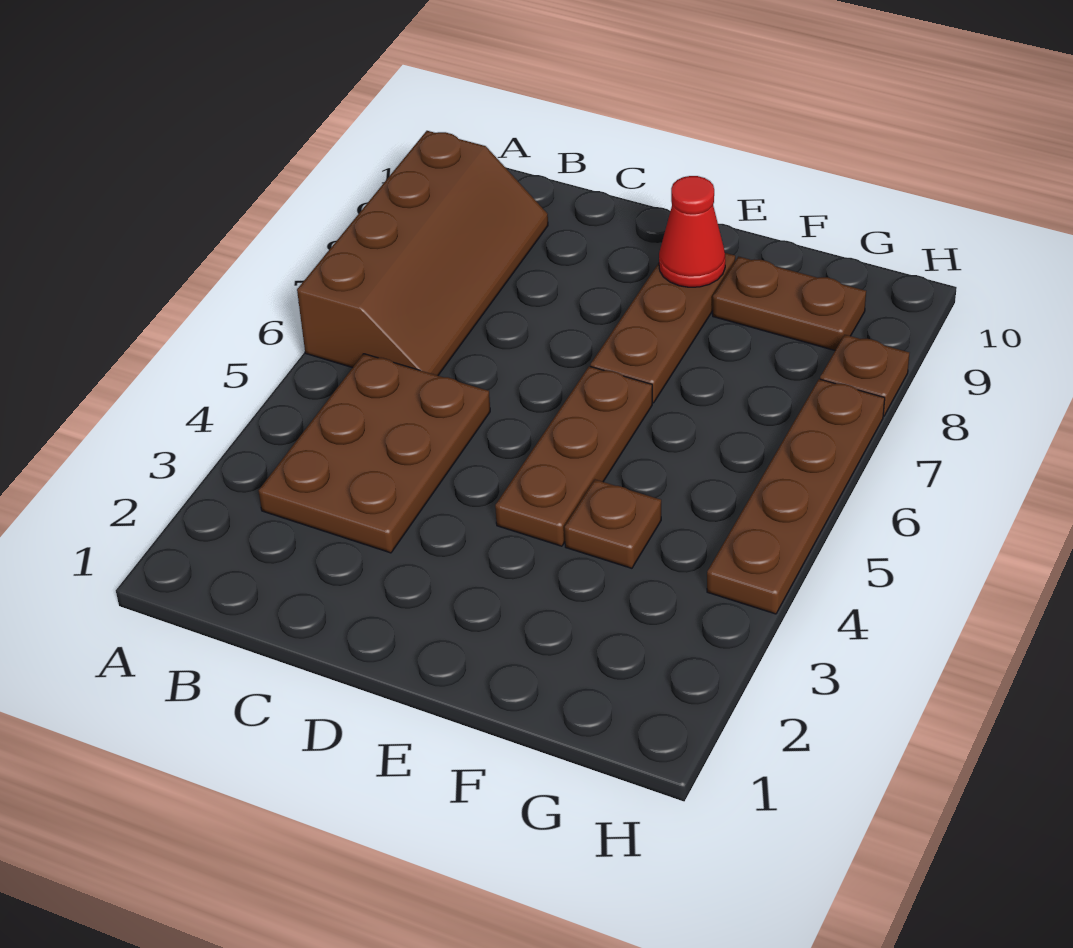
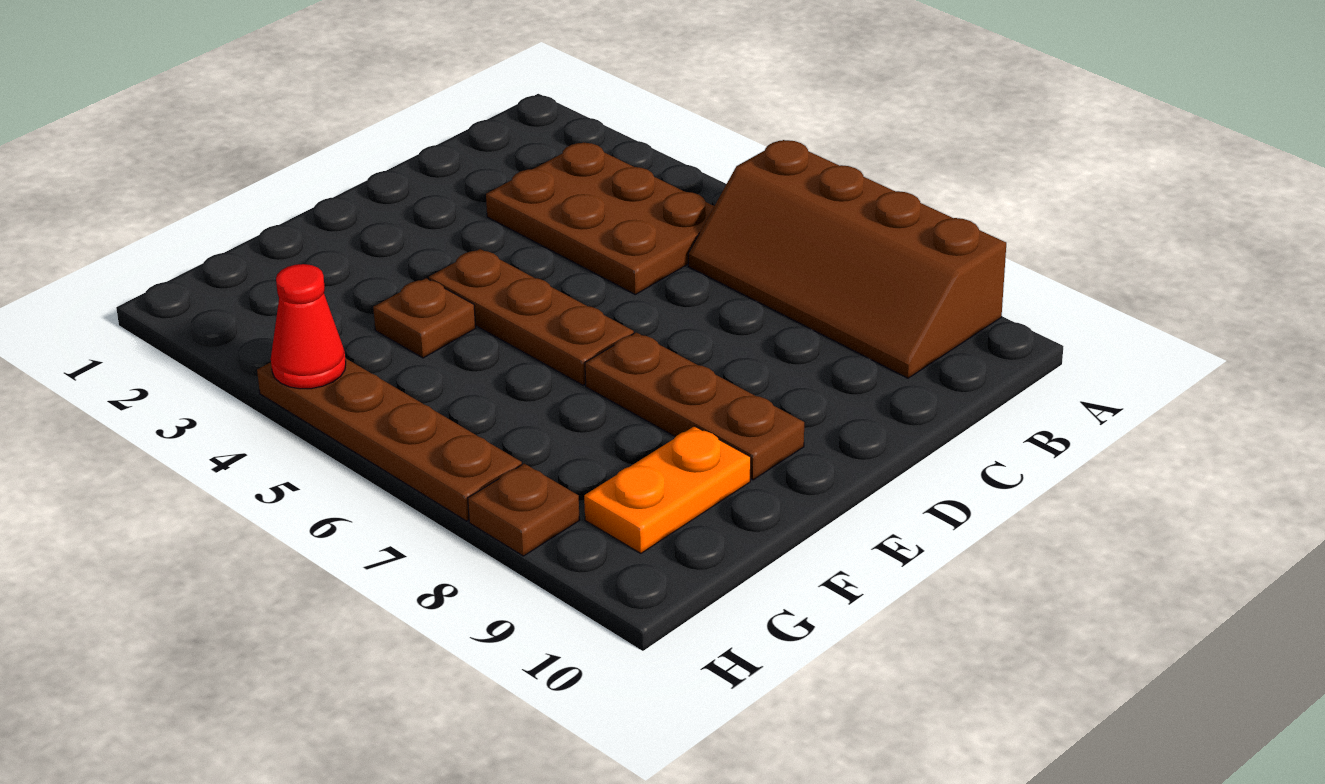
red cone E9 level 2 -> red cone H4 level 2
brown plate F9:G9 level 1 -> orange plate F9:G9 level 1

